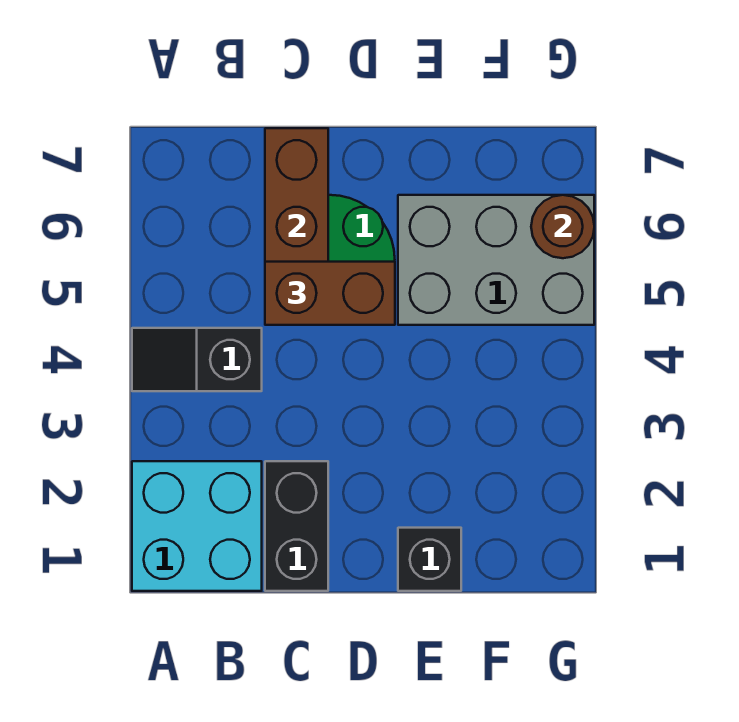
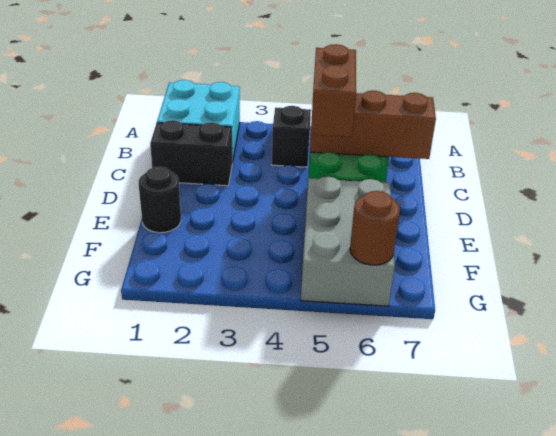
black brick E1 level 1 -> black round brick E1 level 1

